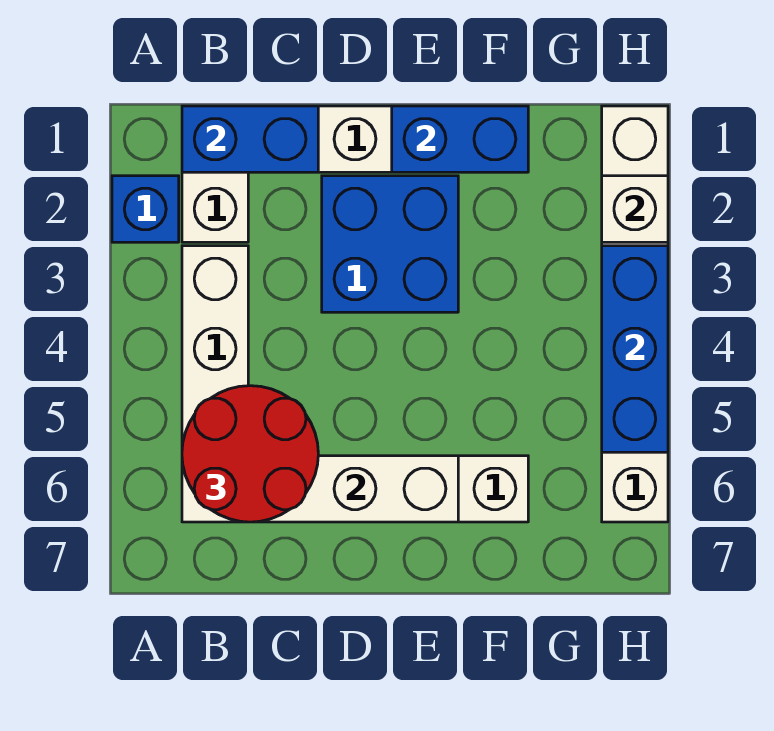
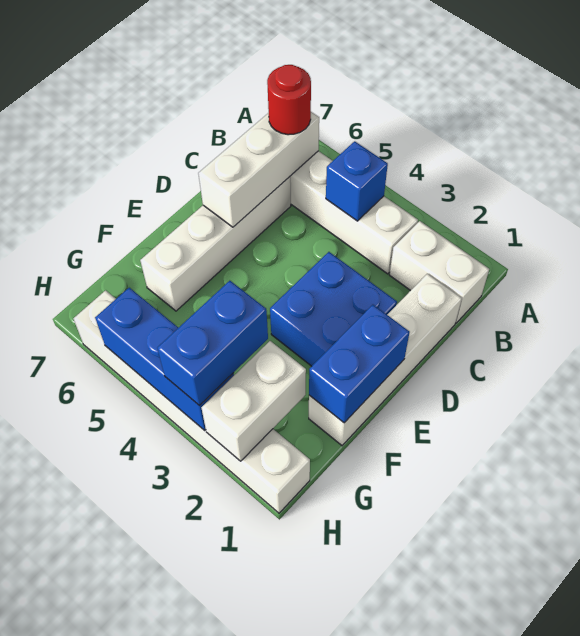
blue brick A2 level 1 -> blue brick B4 level 2
blue brick B1:C1 level 2 -> blue brick G3:H3 level 3
red round brick B5:C6 level 3 -> red round brick B6 level 3
white brick B6:E6 level 2 -> white brick B6:D6 level 2
white brick H2 level 2 -> white brick G2:H2 level 2

